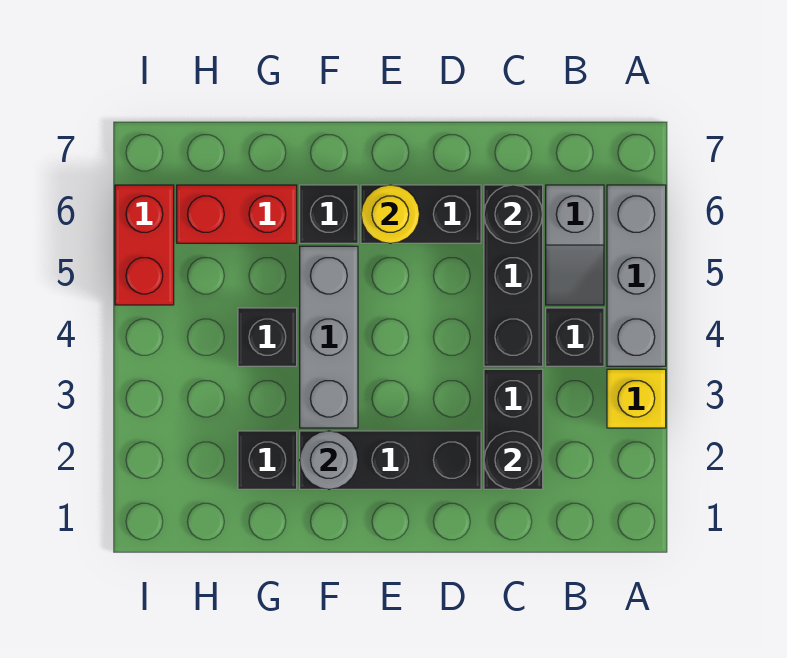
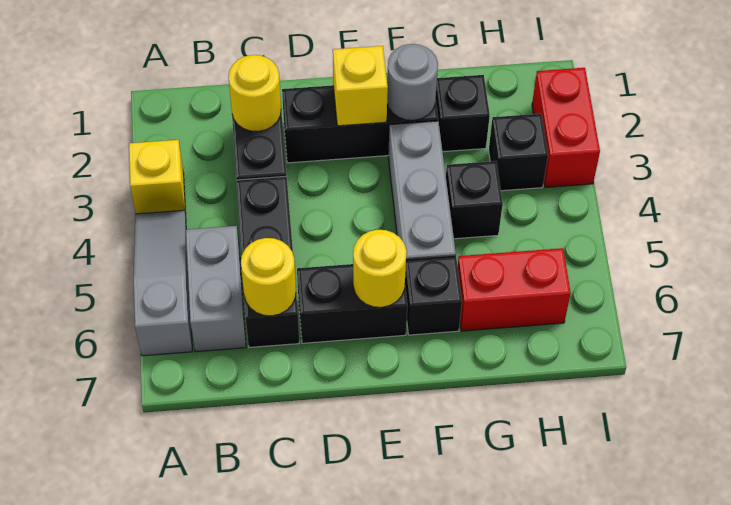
grey brick A4:A6 level 1 -> grey slope A4:A6 level 1 top 6
black brick B4 level 1 -> black brick H3 level 1
grey slope B5:B6 level 1 top 6 -> grey brick B5:B6 level 1
black round brick C2 level 2 -> yellow round brick C2 level 2
black round brick C6 level 2 -> yellow round brick C6 level 2
none -> yellow brick E2 level 2
red brick I5:I6 level 1 -> red brick I2:I3 level 1

